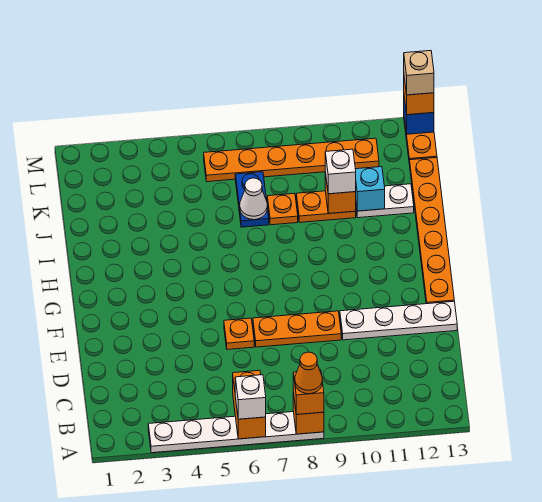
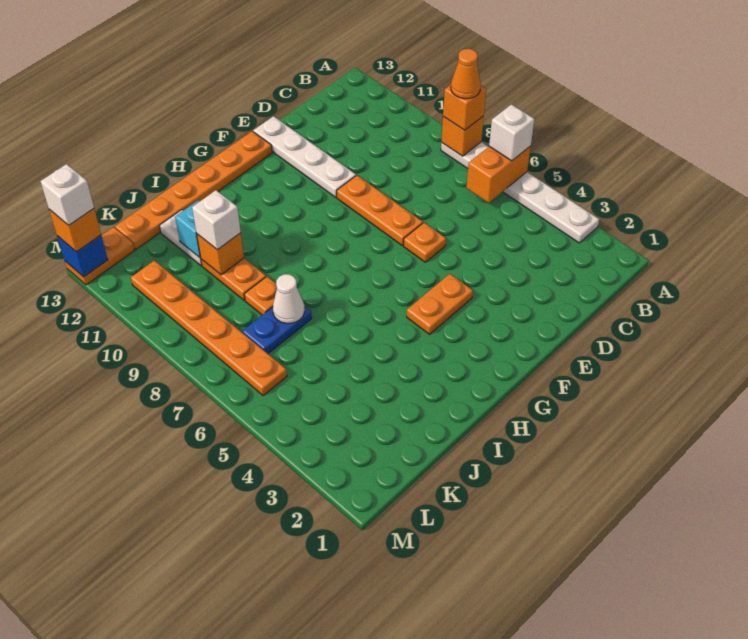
none -> orange plate F4:G4 level 1
tan brick M13 level 4 -> white brick M13 level 4

